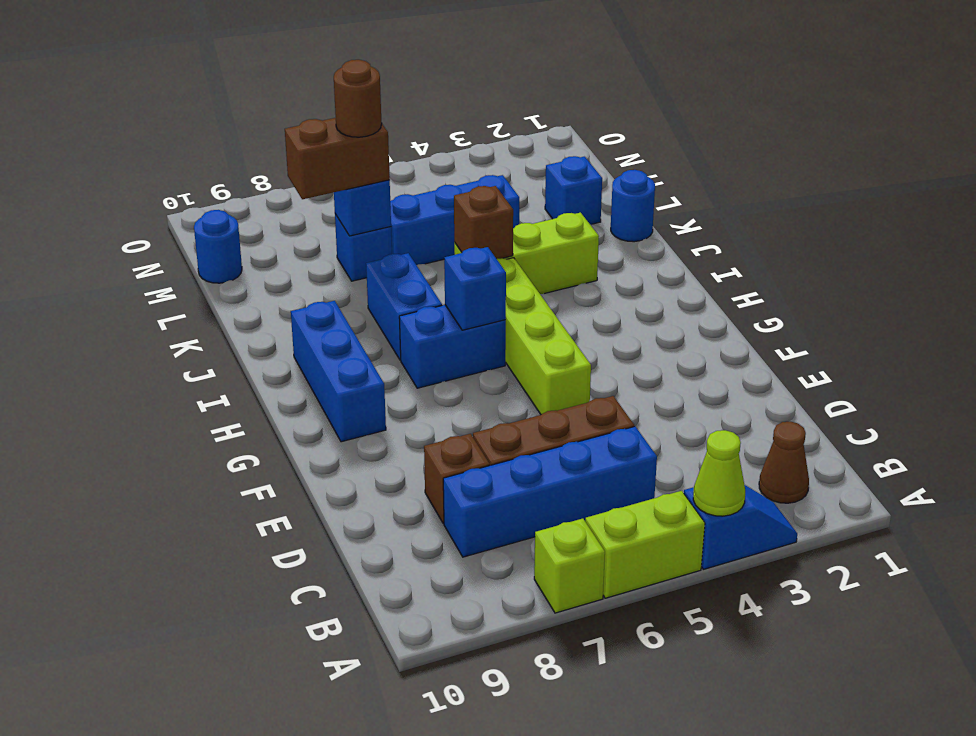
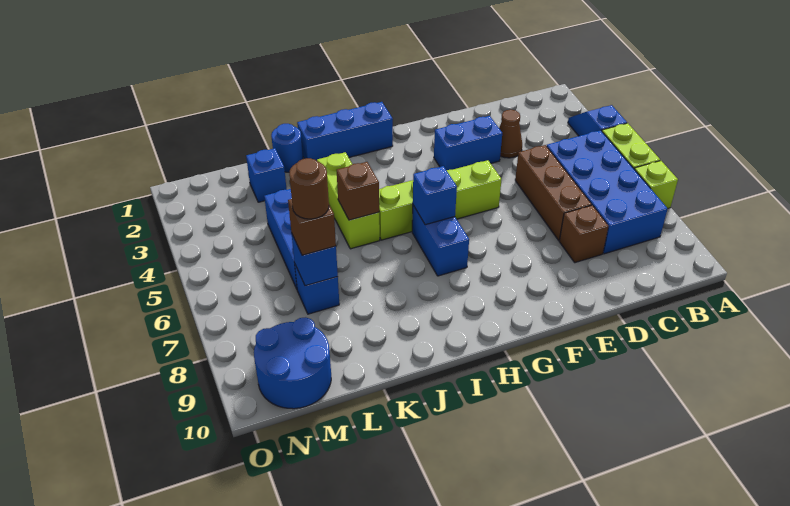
lime cone A4 level 2 -> none
brown cone B2 level 1 -> brown cone D3 level 1
blue brick C5:C8 level 1 -> blue brick B5:C8 level 1
blue brick G9:I9 level 1 -> blue brick H1:J1 level 1
blue brick I7:J7 level 1 -> blue brick E3:F3 level 1
brown brick L7:L8 level 3 -> brown brick L7 level 3
blue round brick M10 level 1 -> blue round brick M9:N10 level 1

